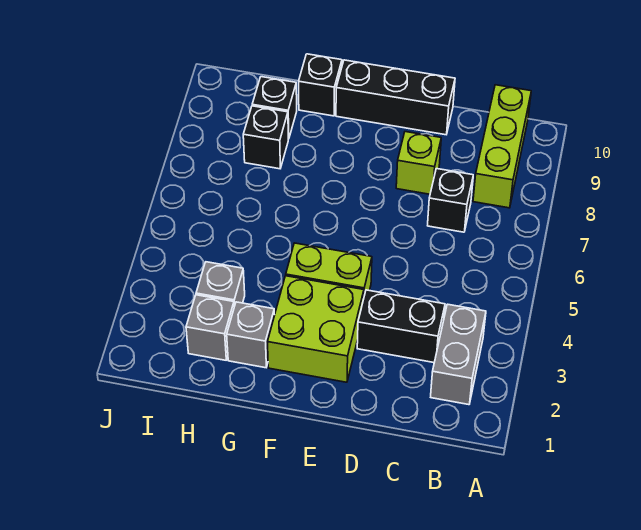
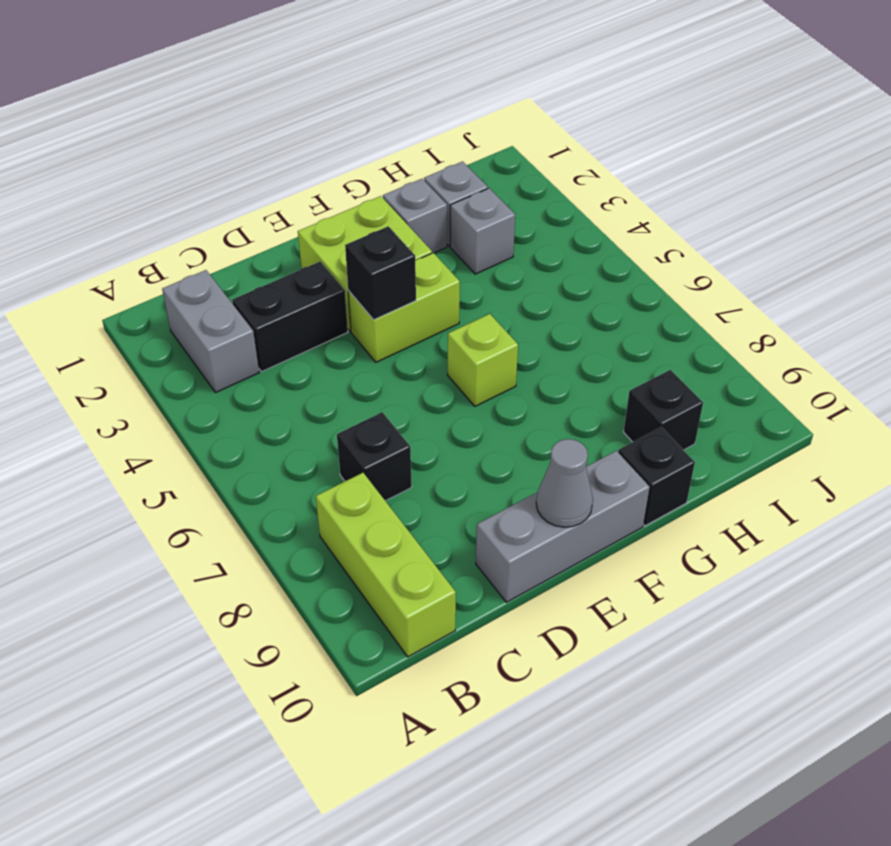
lime brick D8 level 1 -> lime brick F6 level 1
black brick D10:F10 level 1 -> grey brick D10:F10 level 1
none -> grey cone E10 level 2
black brick H8 level 1 -> black brick E4 level 2

